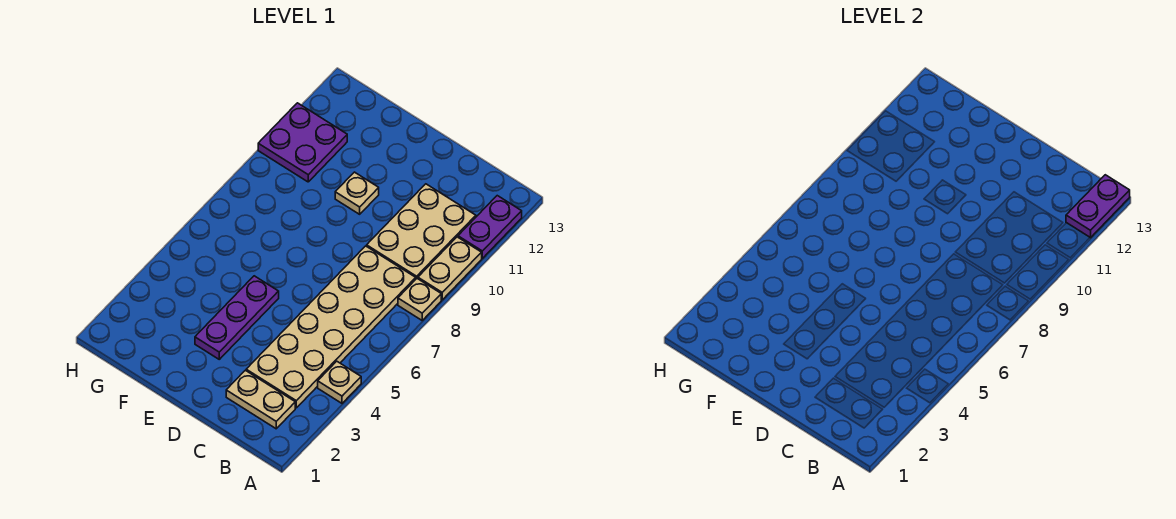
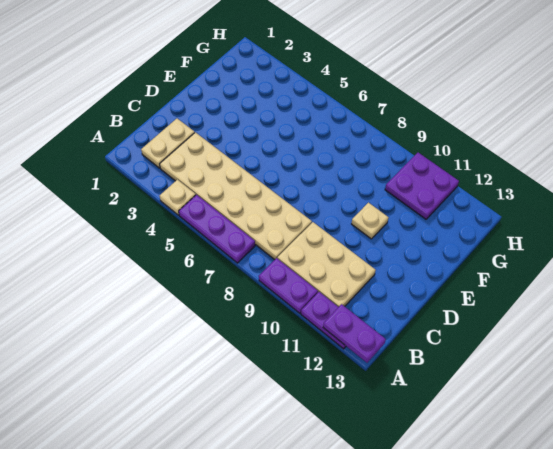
tan plate A8 level 1 -> none
tan plate A9:A10 level 1 -> purple plate A9:A10 level 1
purple plate E3:E5 level 1 -> purple plate A5:A7 level 1

